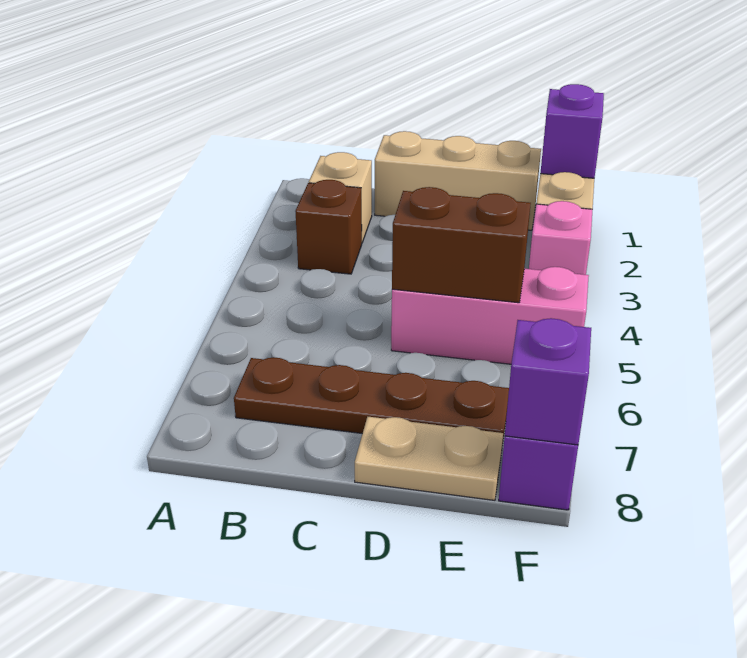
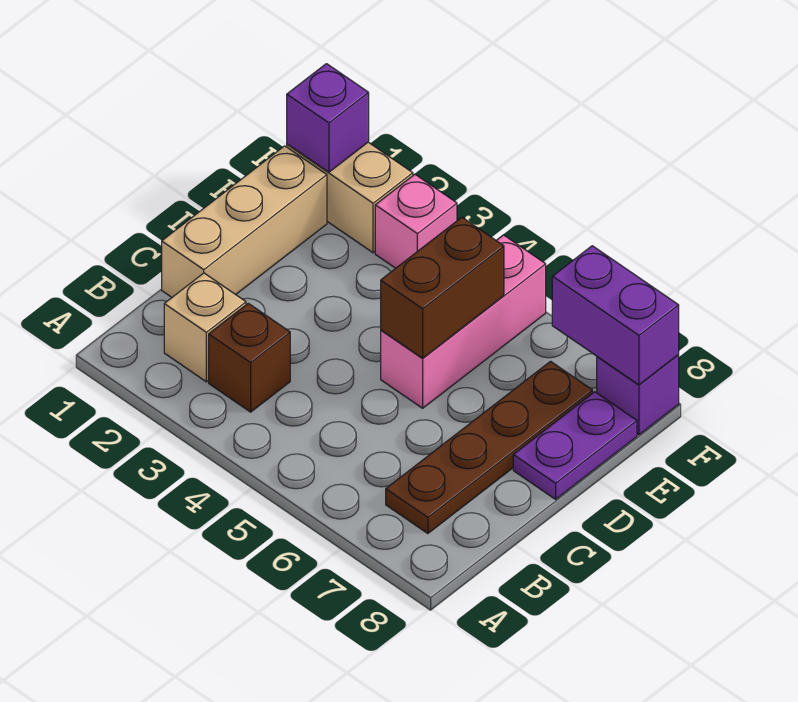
tan plate D8:E8 level 1 -> purple plate D8:E8 level 1
purple brick F8 level 2 -> purple brick F7:F8 level 2

